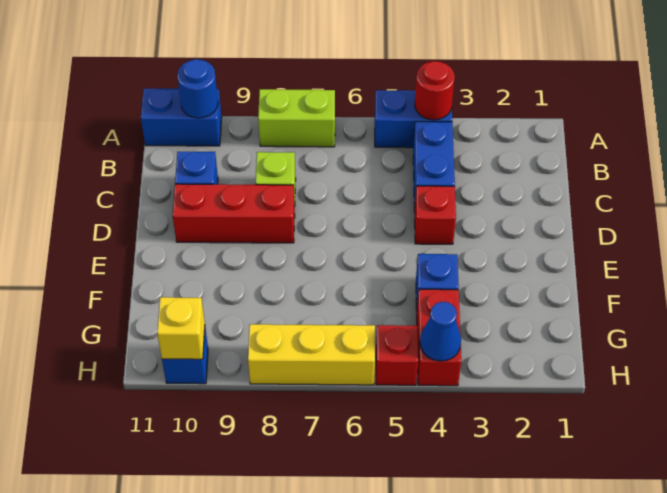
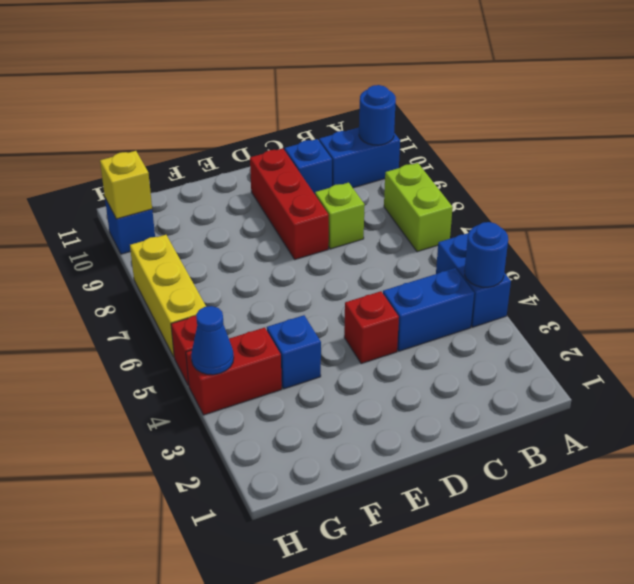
red round brick A4 level 2 -> blue round brick A4 level 2
blue brick A10:A11 level 1 -> blue brick A10:B10 level 1

